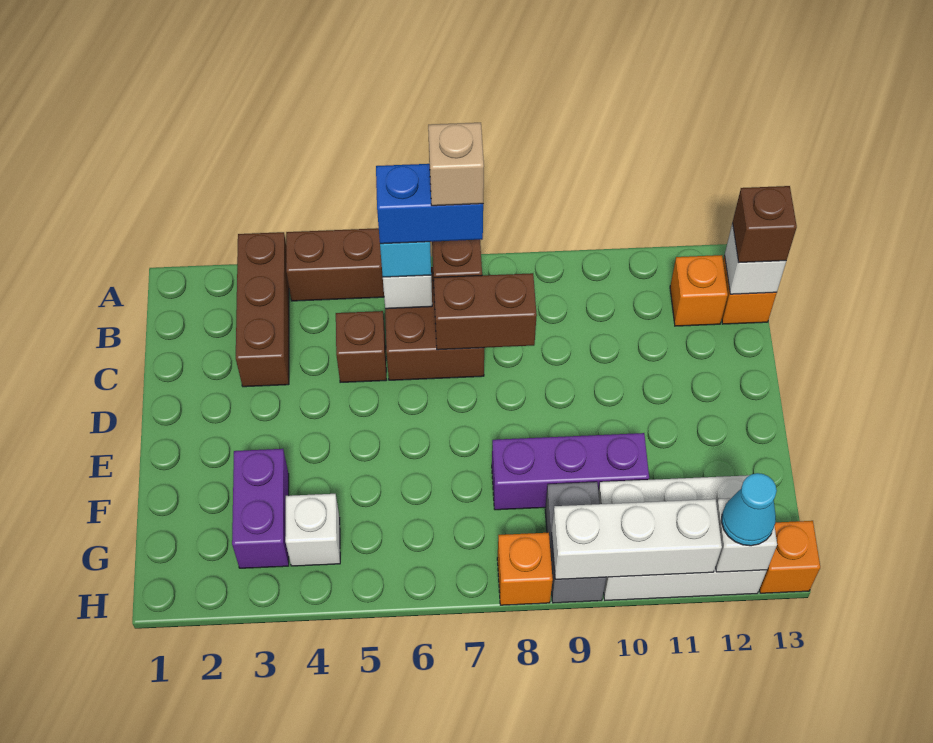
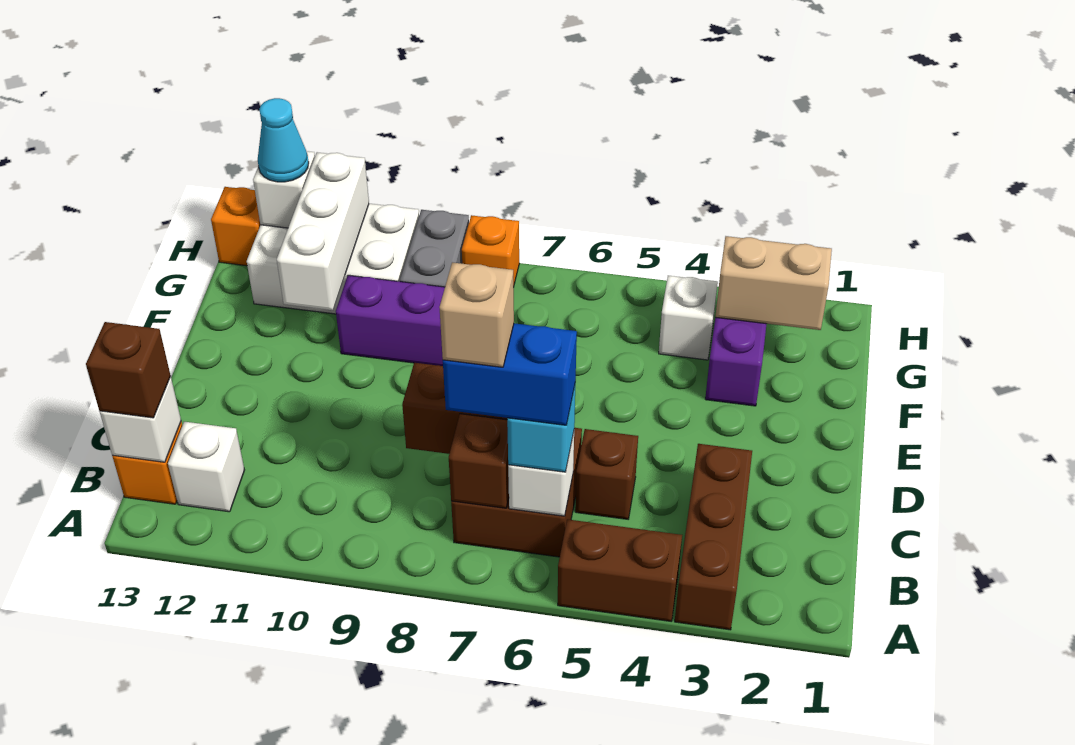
orange brick B12 level 1 -> white brick B12 level 1
none -> tan brick G2:G3 level 2
white brick H9:H11 level 2 -> white brick F11:H11 level 2

